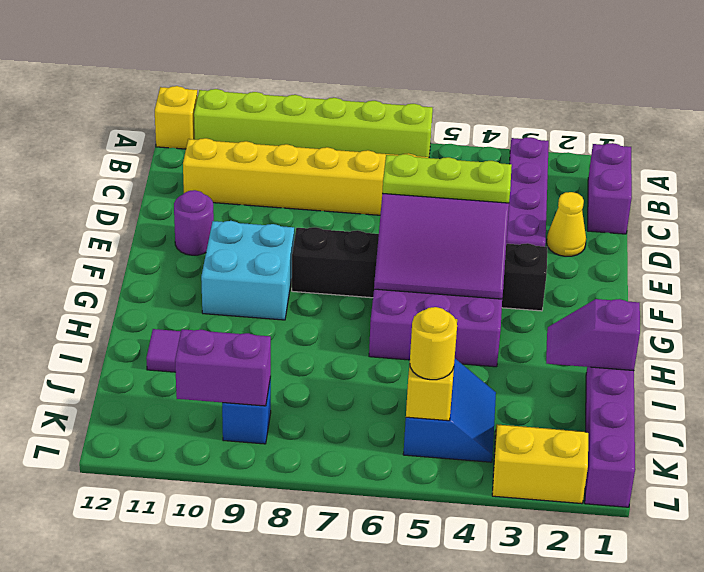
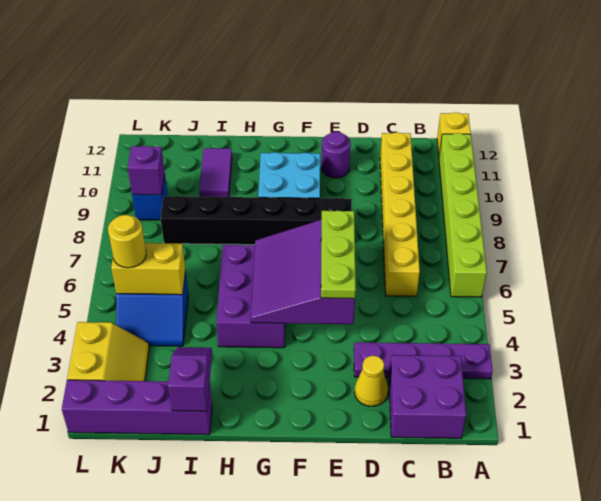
purple brick B1:C1 level 1 -> purple brick B1:C2 level 1
black brick F3:F8 level 1 -> black brick E8:J8 level 1
purple brick K9:K10 level 2 -> purple brick K9 level 2

